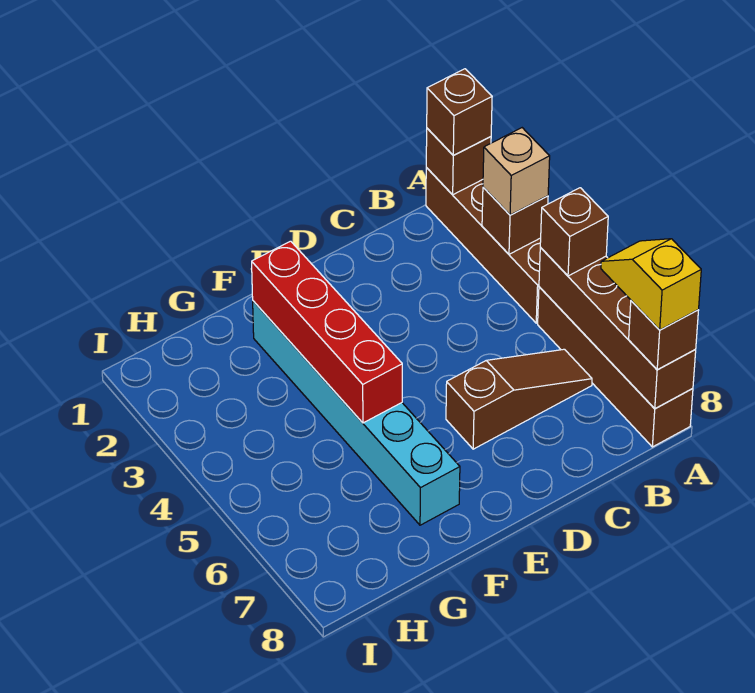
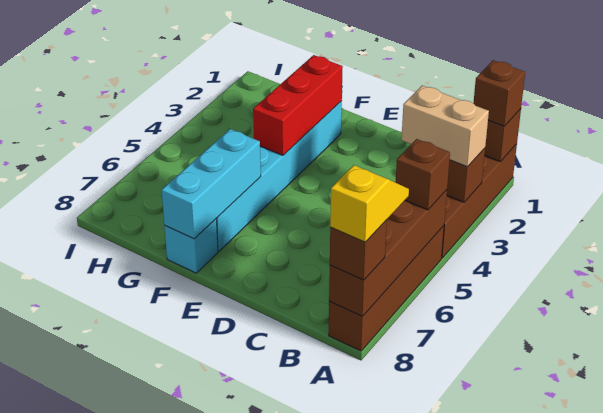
tan brick A3 level 3 -> tan brick A3:B3 level 3
brown slope B6:D6 level 1 top D -> none
red brick F2:F5 level 2 -> red brick F2:F4 level 2
none -> cyan brick F6:F8 level 2
none -> cyan brick F8 level 1

